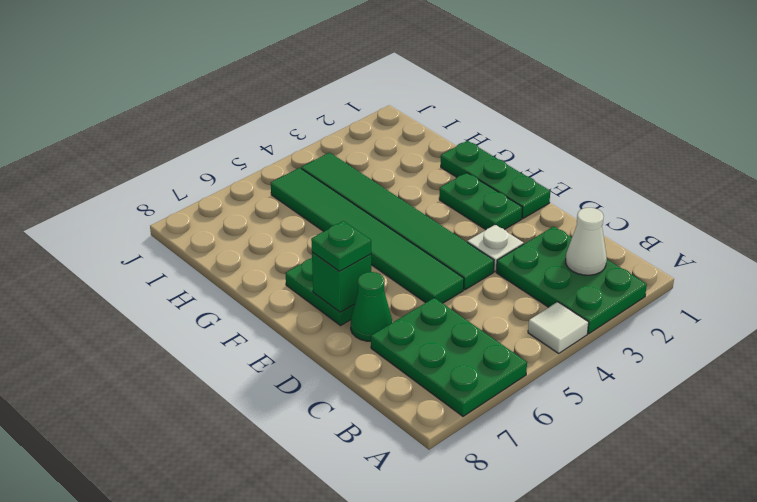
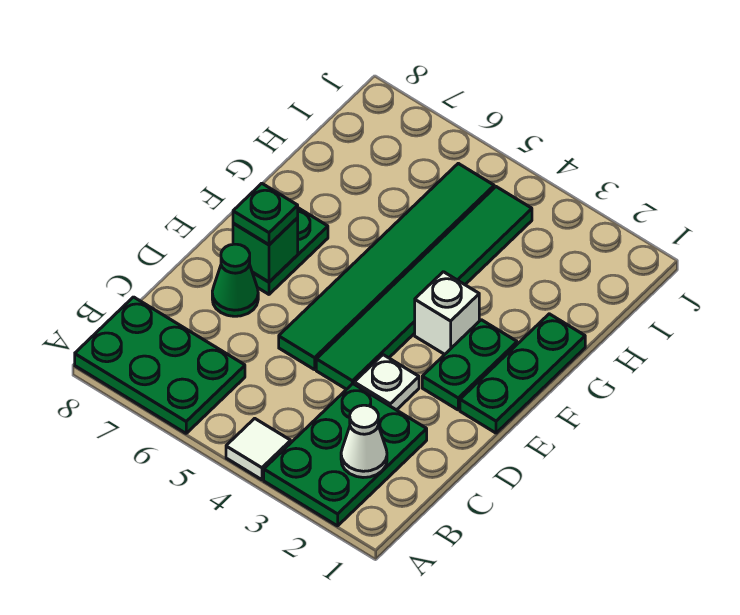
green plate A6:C7 level 1 -> green plate A6:B8 level 1
none -> white brick F3 level 1

